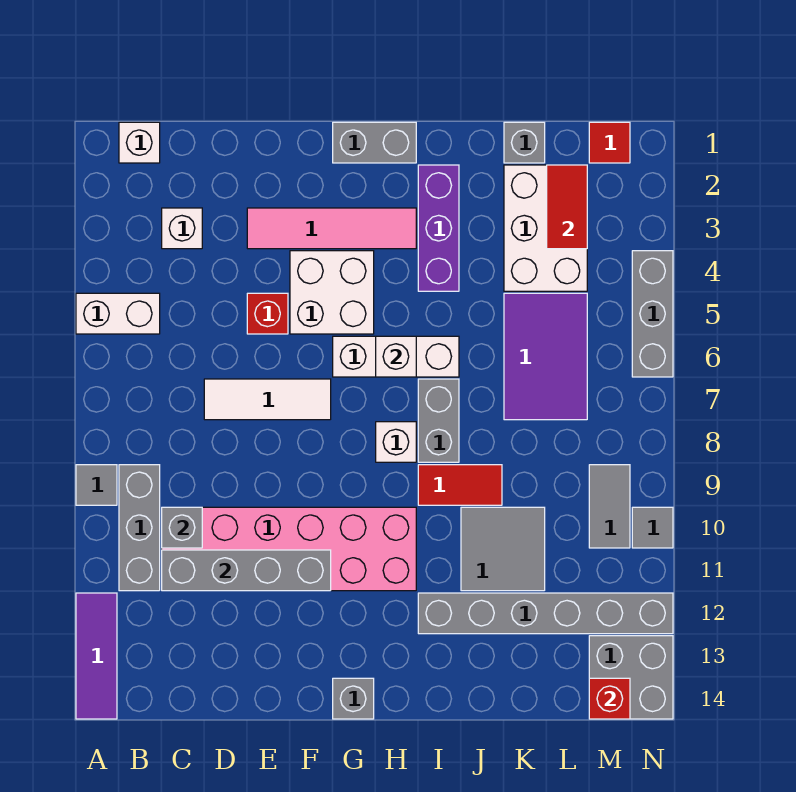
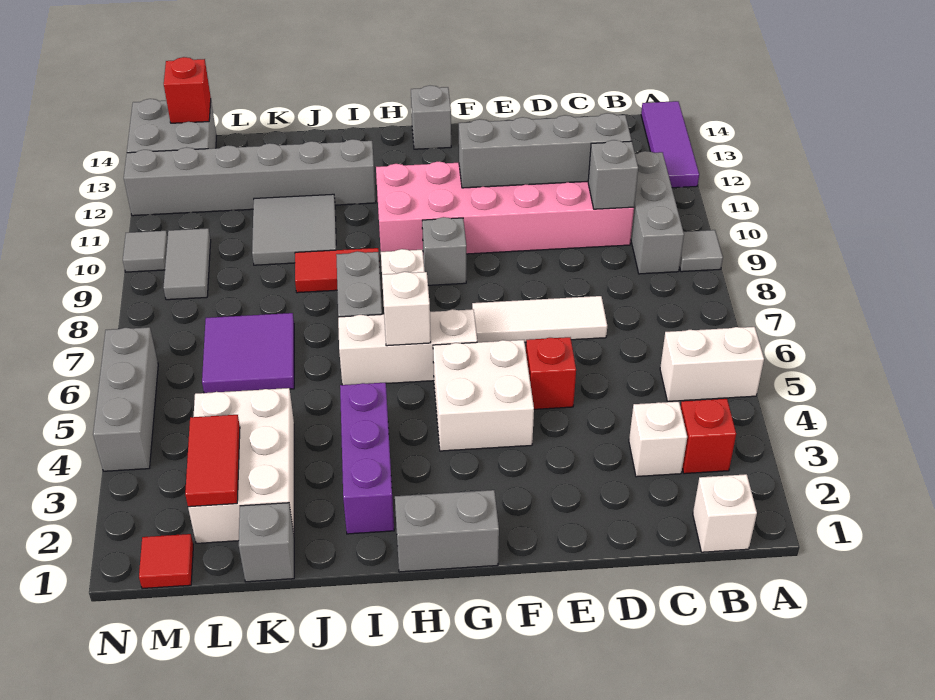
none -> red brick B3 level 1
pink tile E3:H3 level 1 -> none
none -> grey brick G9 level 1
purple tile K5:L7 level 1 -> purple tile K6:L7 level 1

